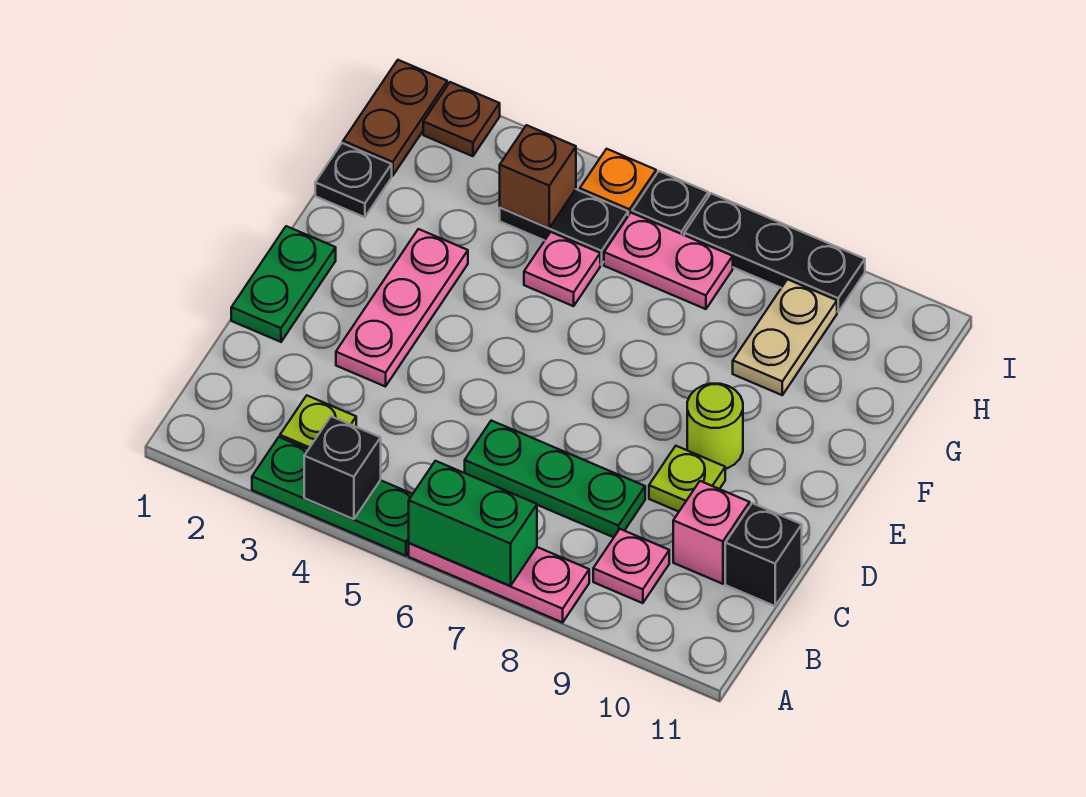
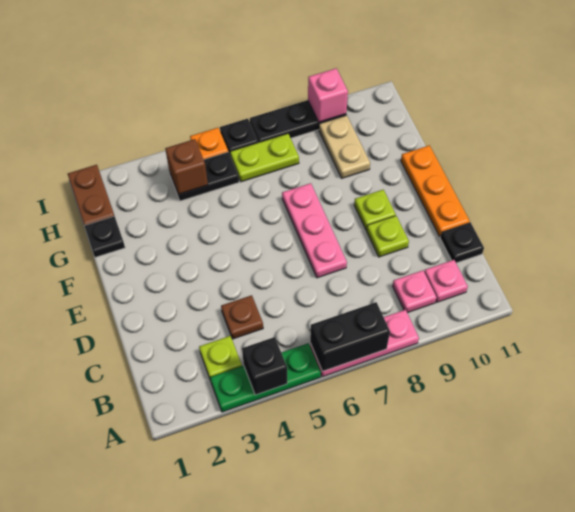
green brick A6:A7 level 2 -> black brick A6:A7 level 2
green plate C6:C8 level 1 -> none
pink brick C10 level 1 -> pink brick I9 level 2
black brick C11 level 1 -> black plate C11 level 1
green plate D1:E1 level 1 -> none
pink plate D3:F3 level 1 -> pink plate D7:F7 level 1
none -> orange plate D11:F11 level 1
lime round brick E9 level 1 -> lime plate E9 level 1
pink plate G5 level 1 -> pink plate B10 level 1
pink plate H6:H7 level 1 -> lime plate H6:H7 level 1
brown plate I2 level 1 -> brown plate C4 level 1

